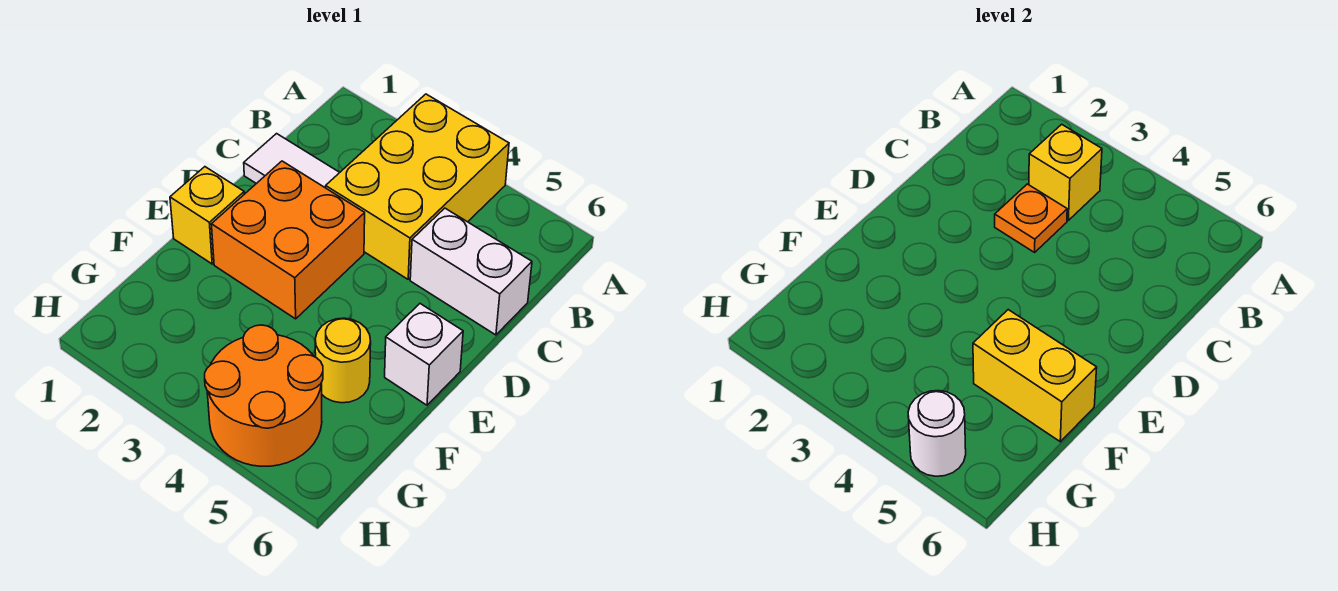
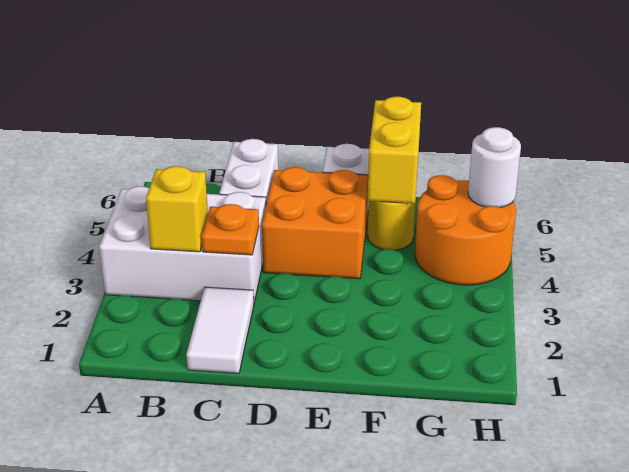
yellow brick A3:C4 level 1 -> white brick A3:C4 level 1
orange brick D2:E3 level 1 -> orange brick D4:E5 level 1
yellow brick E1 level 1 -> none

